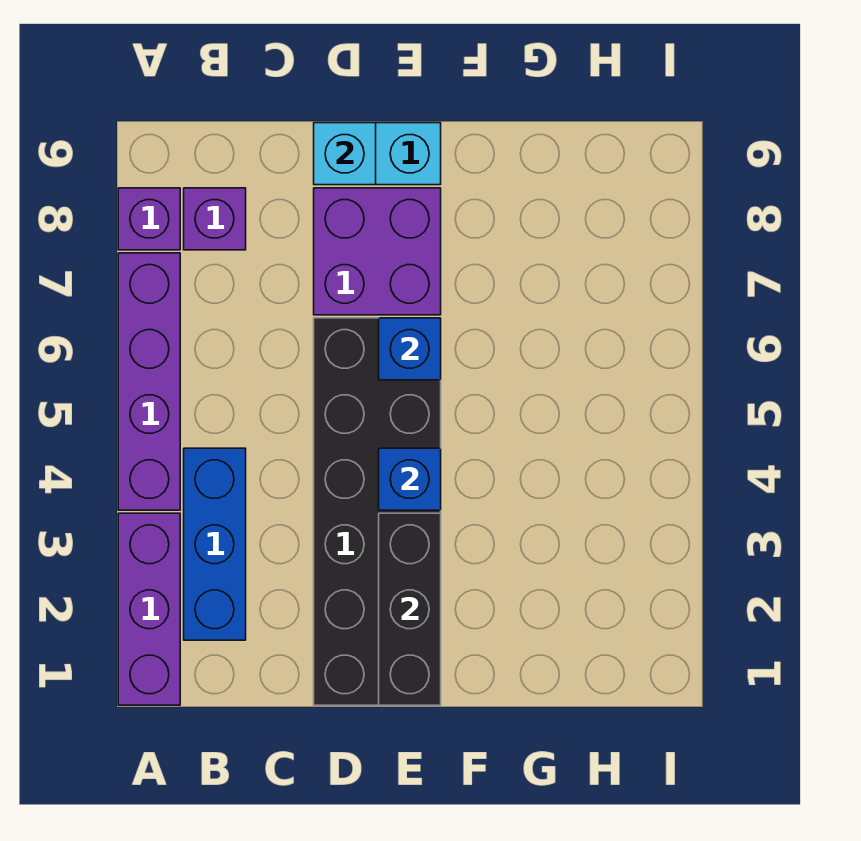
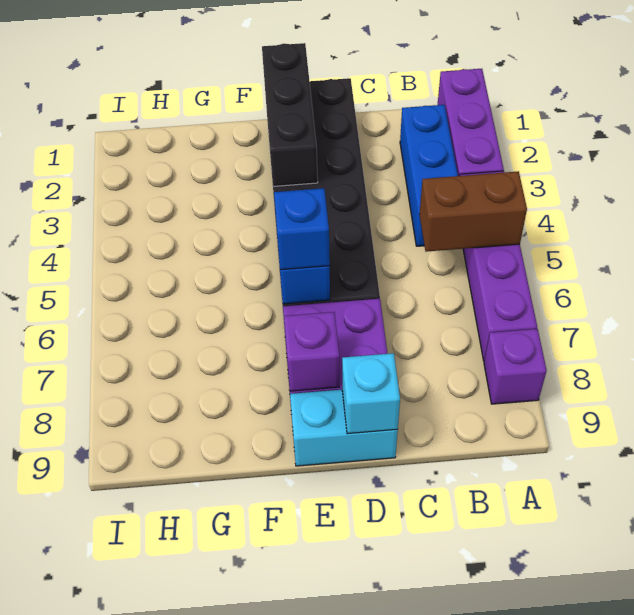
none -> brown brick A5:B5 level 2
purple brick B8 level 1 -> purple brick E8 level 2
blue brick E4 level 2 -> blue brick E6 level 3

